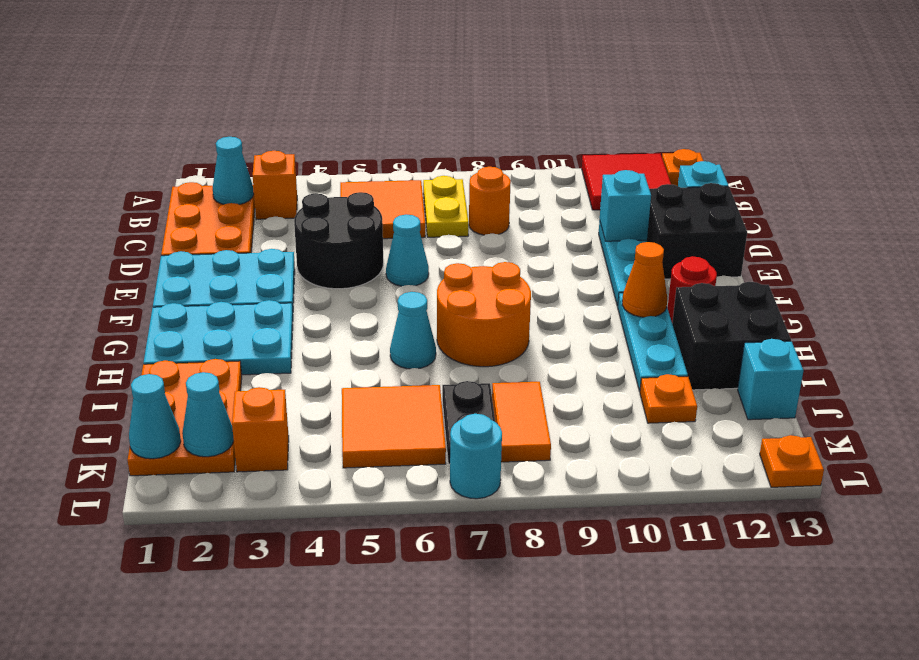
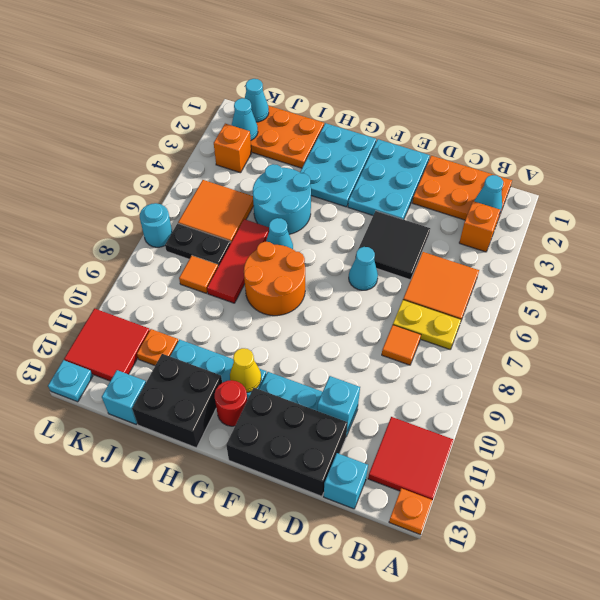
orange round brick C8 level 1 -> orange tile C8 level 1
black round brick D4:E5 level 1 -> black tile D4:E5 level 1
black brick D12:E13 level 1 -> black brick D12:F13 level 1
orange cone G11 level 2 -> yellow cone G11 level 2
none -> cyan round brick H4:I5 level 1
none -> red tile I6:I8 level 1
orange tile J8:K8 level 1 -> orange tile J8 level 1
none -> red tile K11:L12 level 1
orange plate L13 level 1 -> cyan plate L13 level 1

